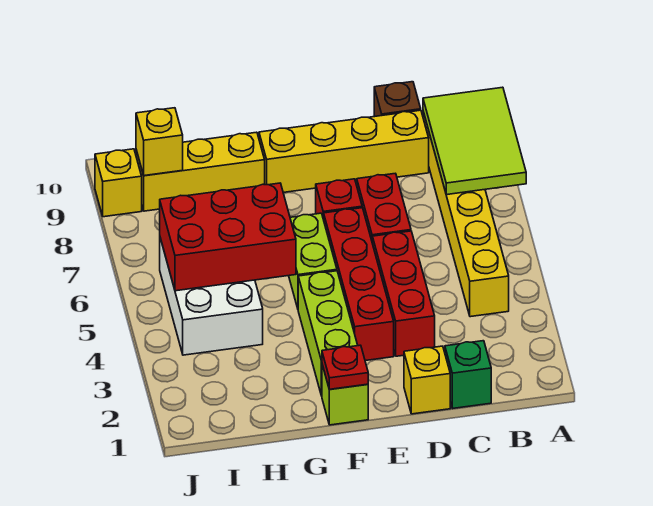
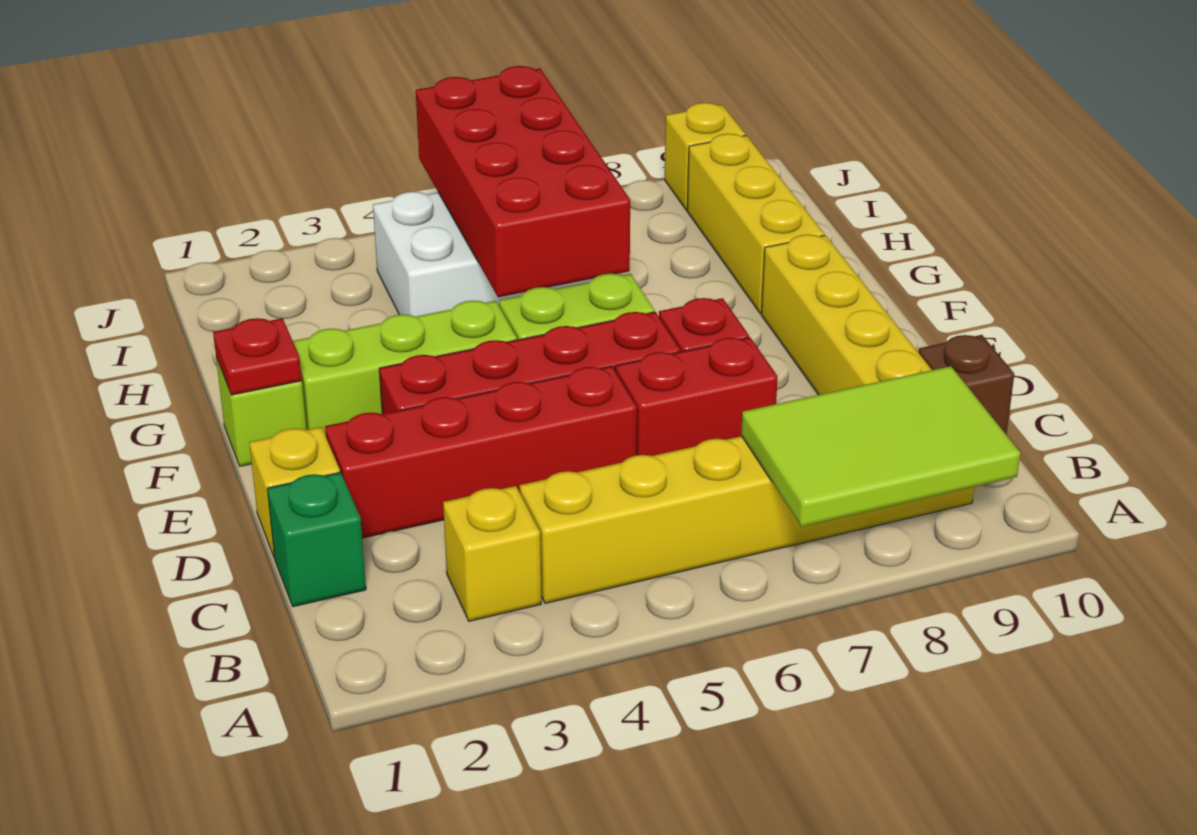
red brick D3:D5 level 1 -> red brick D2:D5 level 1
red brick G5:I6 level 2 -> red brick G5:J6 level 2
yellow brick I9 level 2 -> yellow brick B3 level 1

